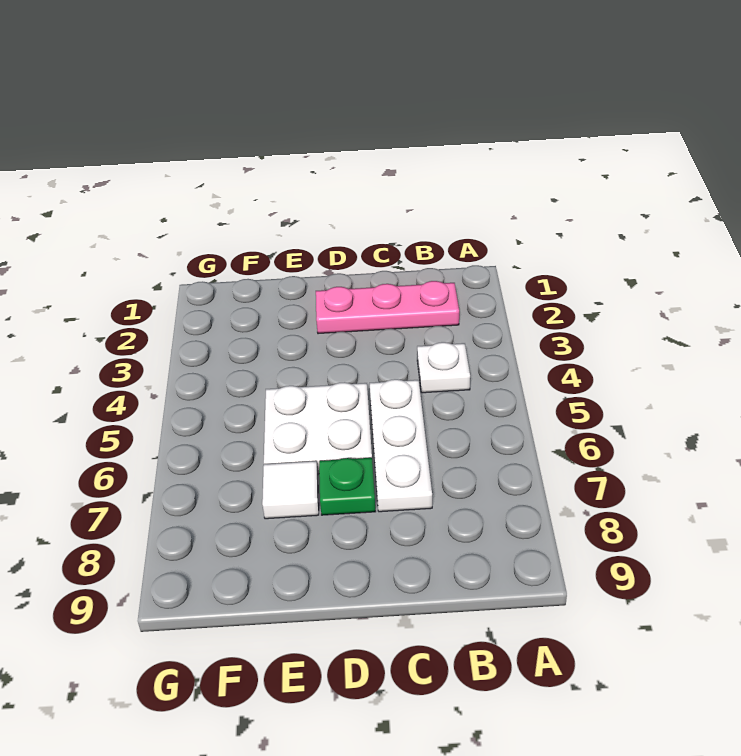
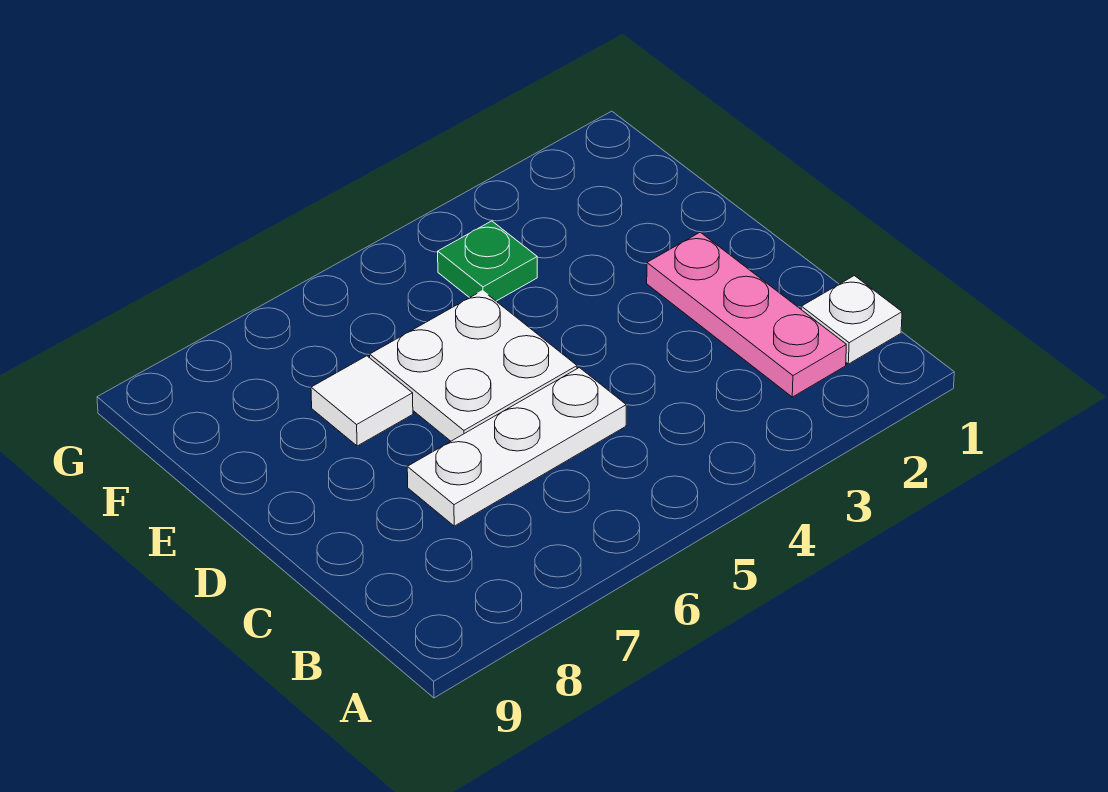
white plate B4 level 1 -> white plate B1 level 1
green plate D7 level 1 -> green plate F4 level 1

